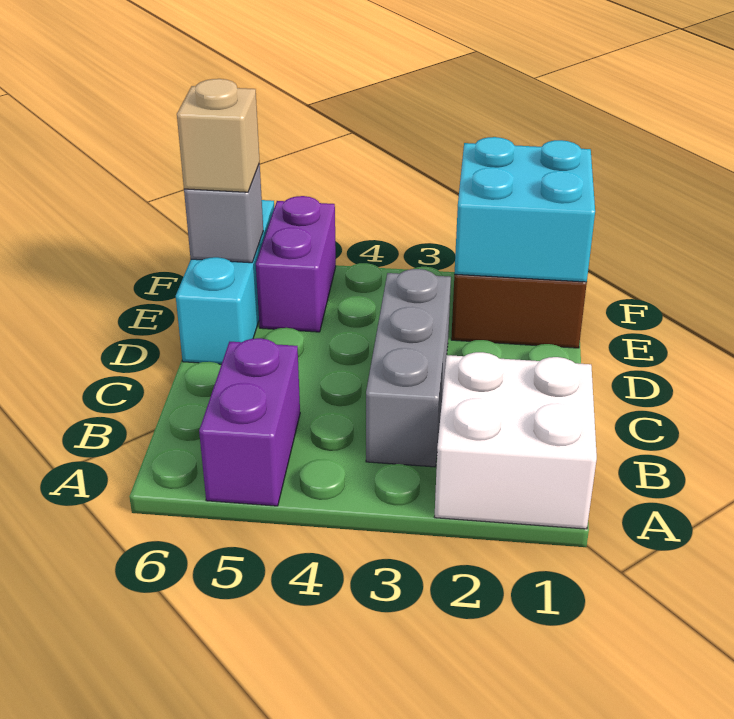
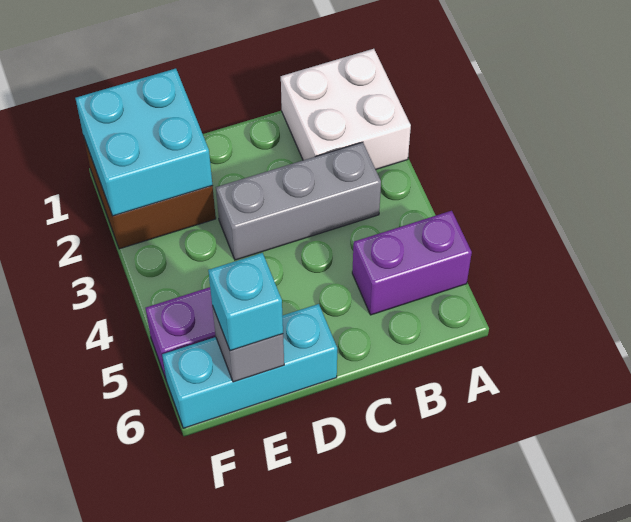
tan brick E6 level 3 -> cyan brick E6 level 3

